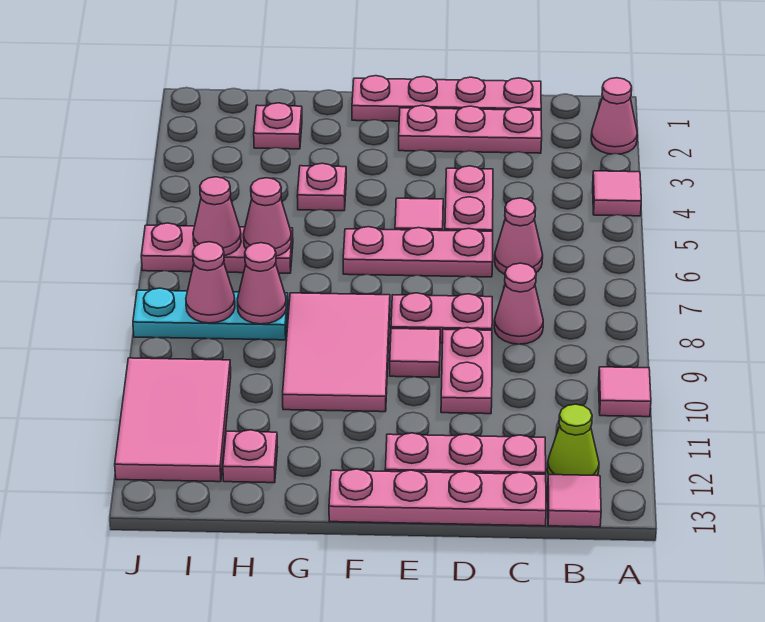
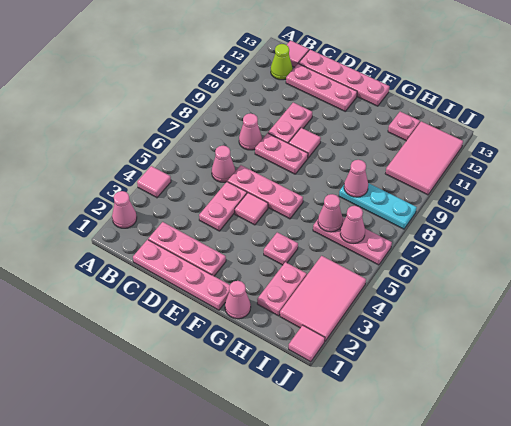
pink tile A10 level 1 -> pink tile J1 level 1
pink tile F8:G10 level 1 -> pink tile I2:J4 level 1
pink plate H2 level 1 -> pink plate H2:H3 level 1
pink cone I8 level 2 -> pink cone G1 level 1

